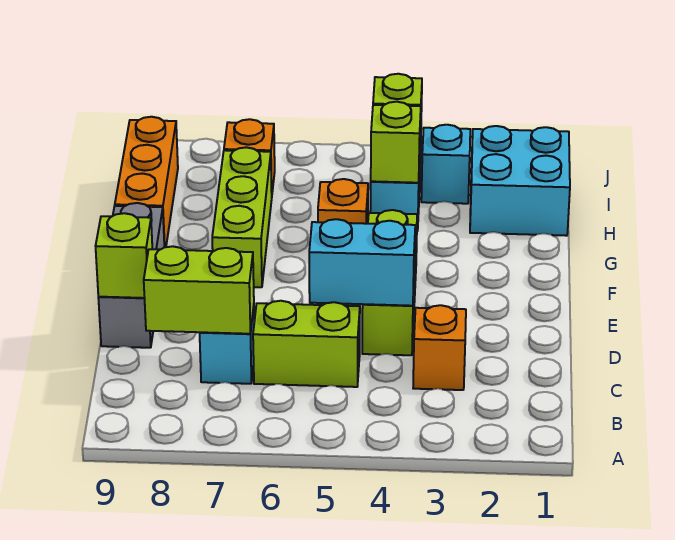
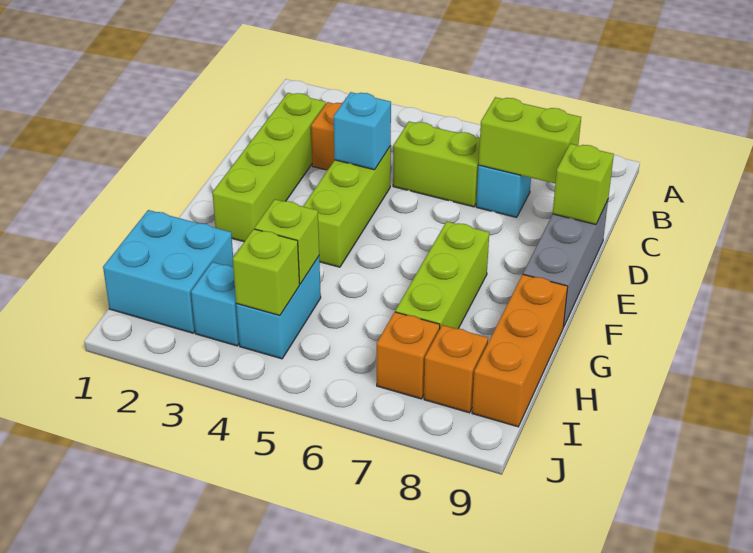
none -> lime brick C2:F2 level 1
cyan brick D4:D5 level 2 -> cyan brick D4 level 2
orange brick G5 level 1 -> orange brick I8 level 1

